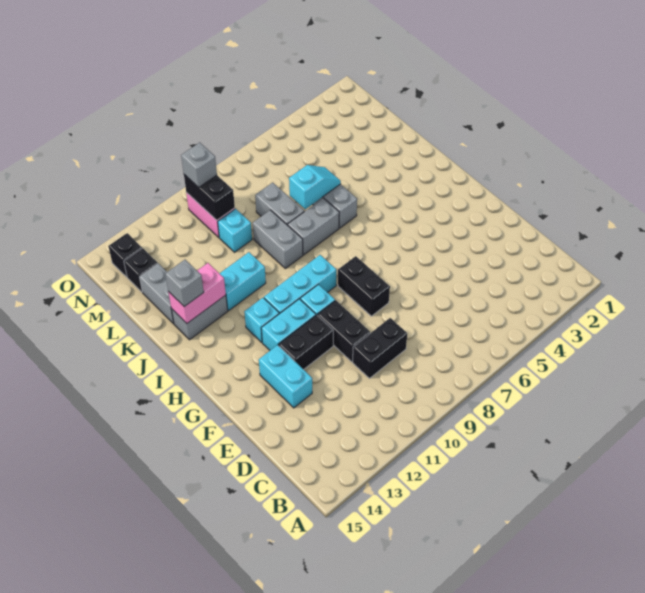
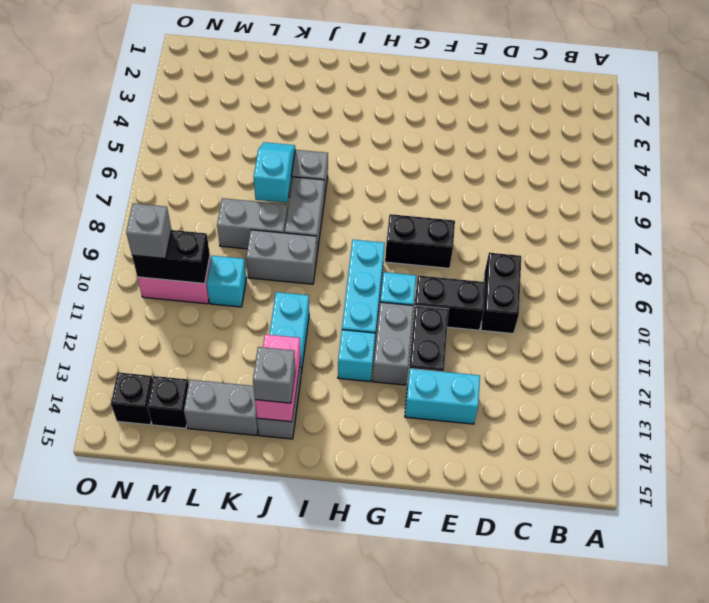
cyan brick G11:G12 level 1 -> grey brick G11:G12 level 1

